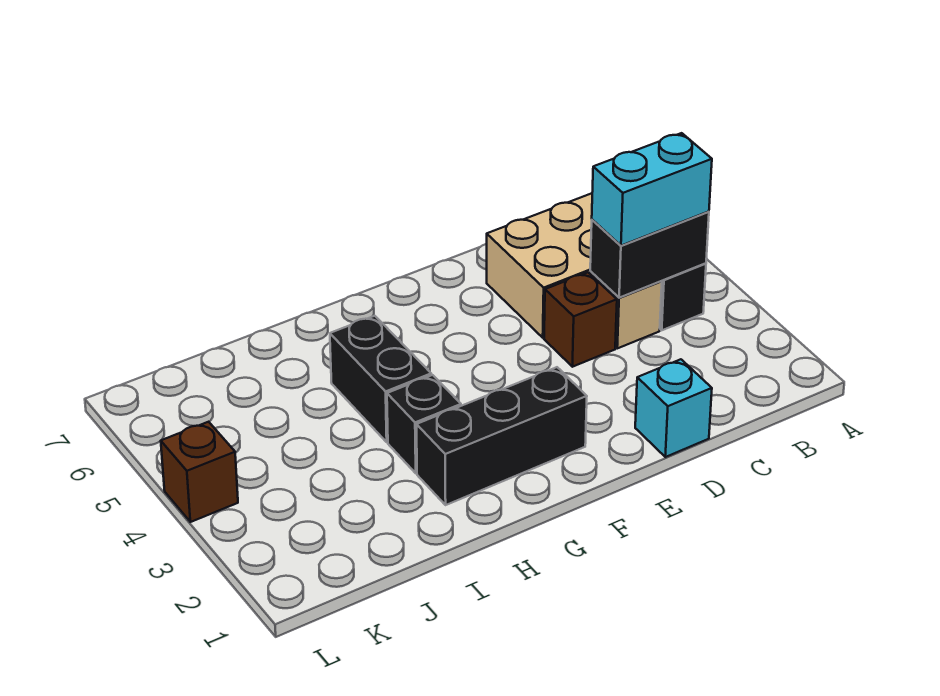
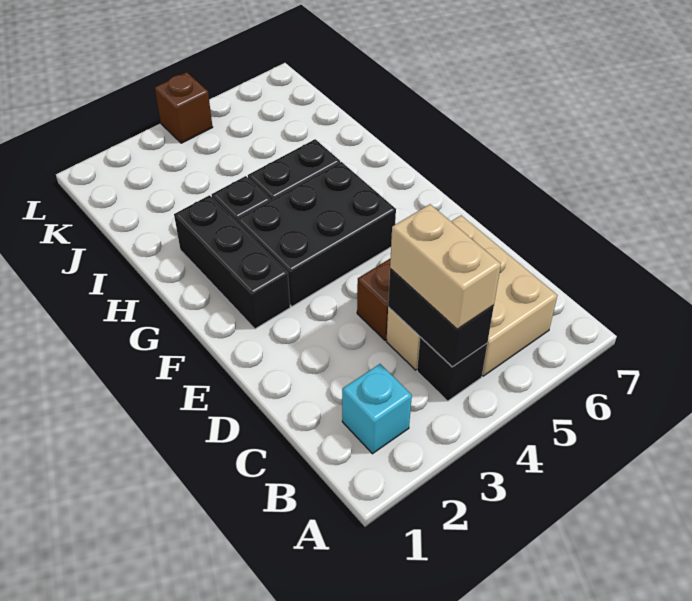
cyan brick B4:C4 level 3 -> tan brick B4:C4 level 3
cyan brick D1 level 1 -> cyan brick B2 level 1
none -> black brick F3:G5 level 1

